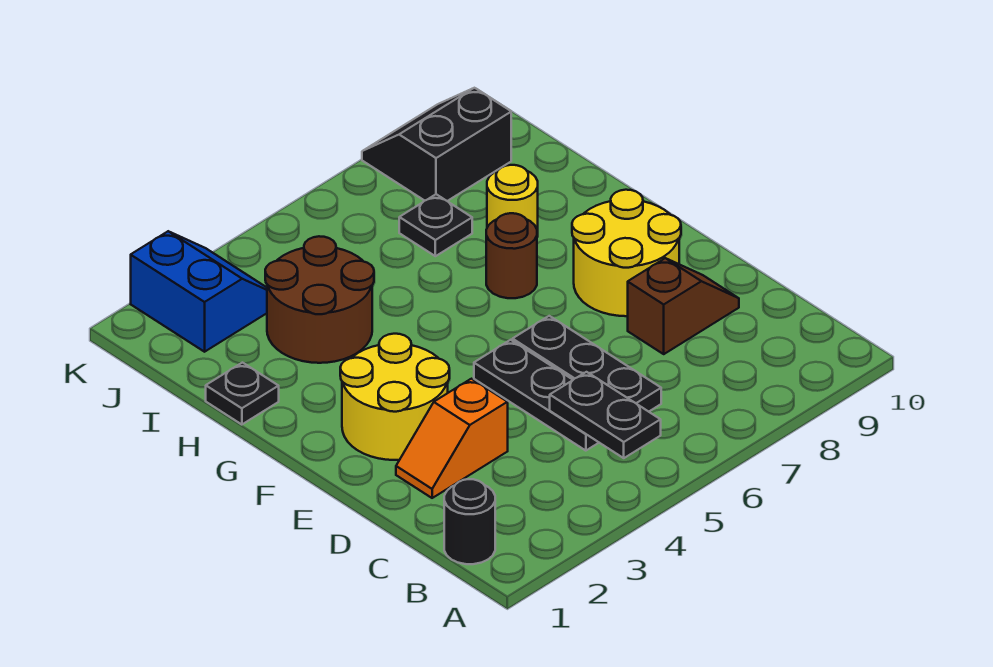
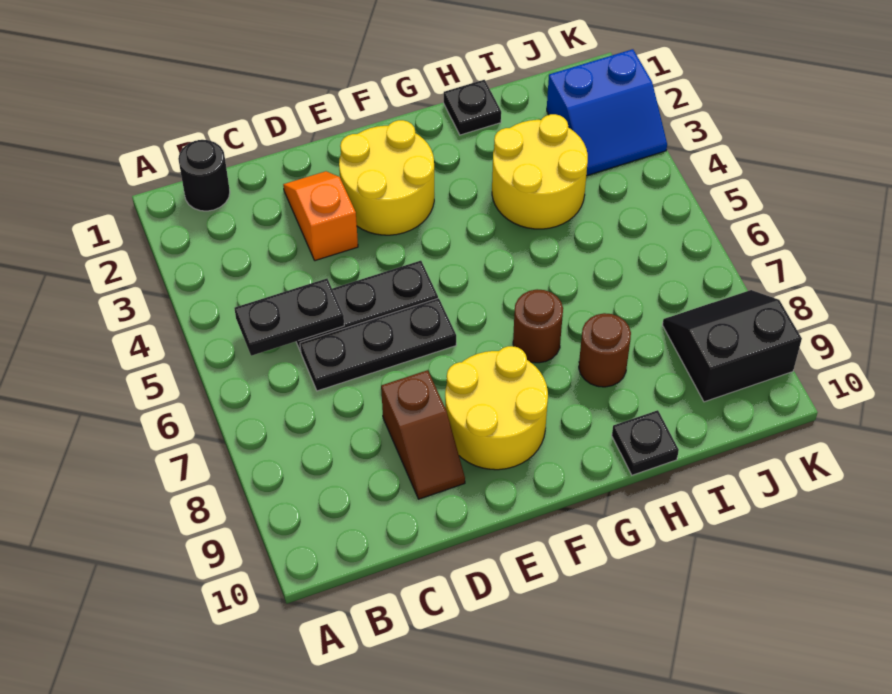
brown round brick H3:I4 level 1 -> yellow round brick H3:I4 level 1
yellow round brick H8 level 1 -> brown round brick H8 level 1
black plate I7 level 1 -> black plate H10 level 1
black slope J8:K9 level 1 top J -> black slope J8:K9 level 1 top 9

